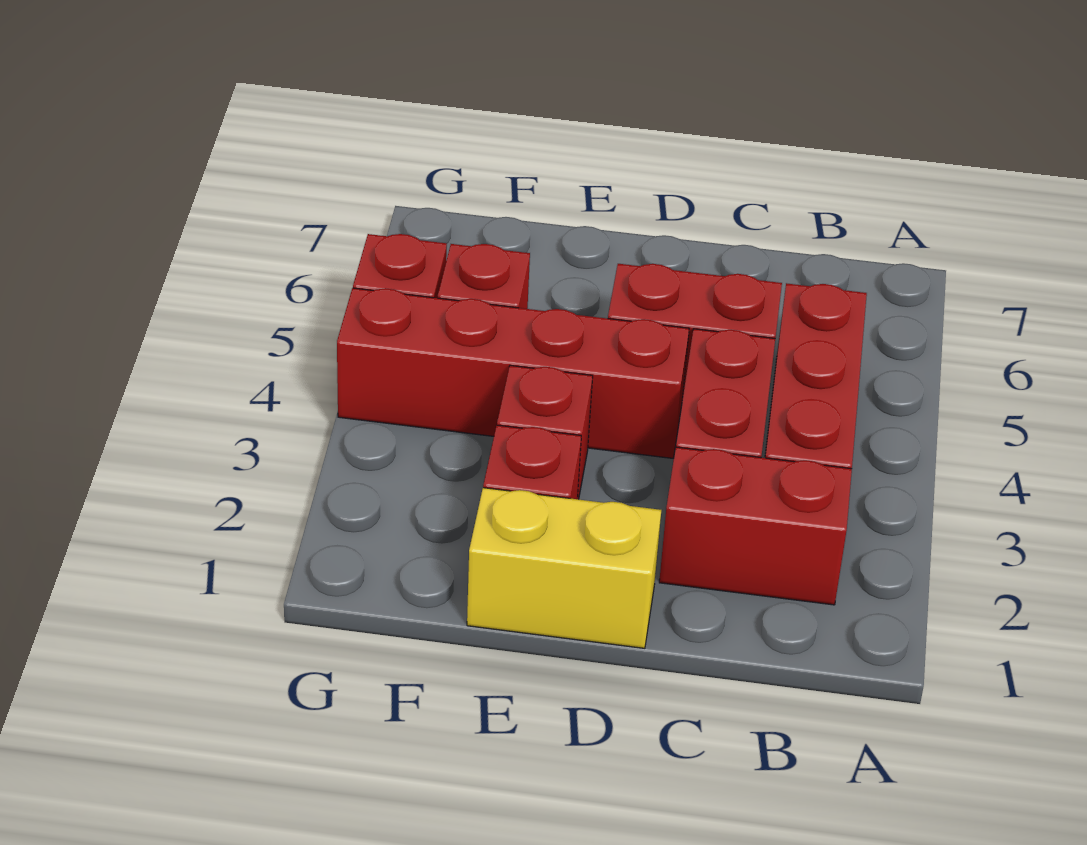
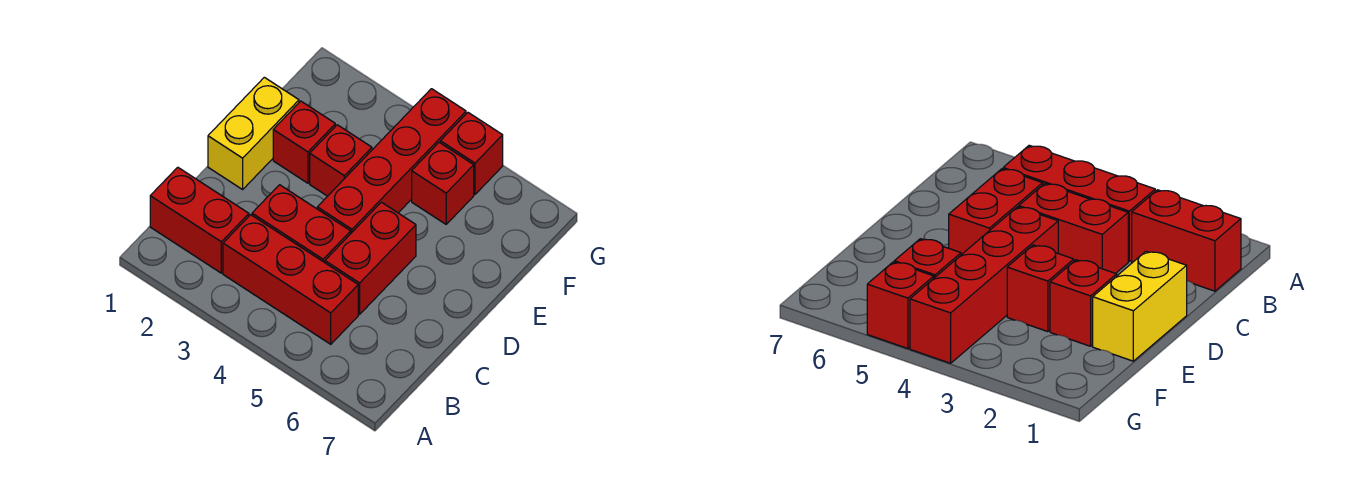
red brick B2:C2 level 1 -> red brick B1:B2 level 1

